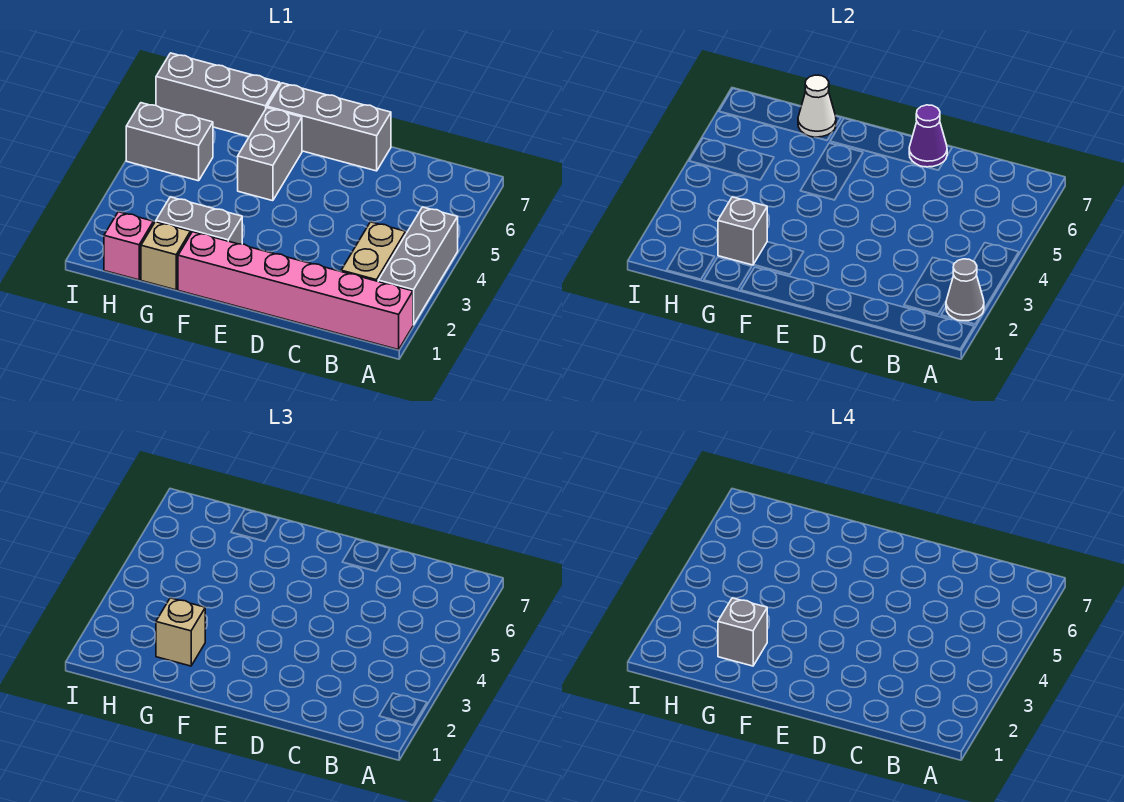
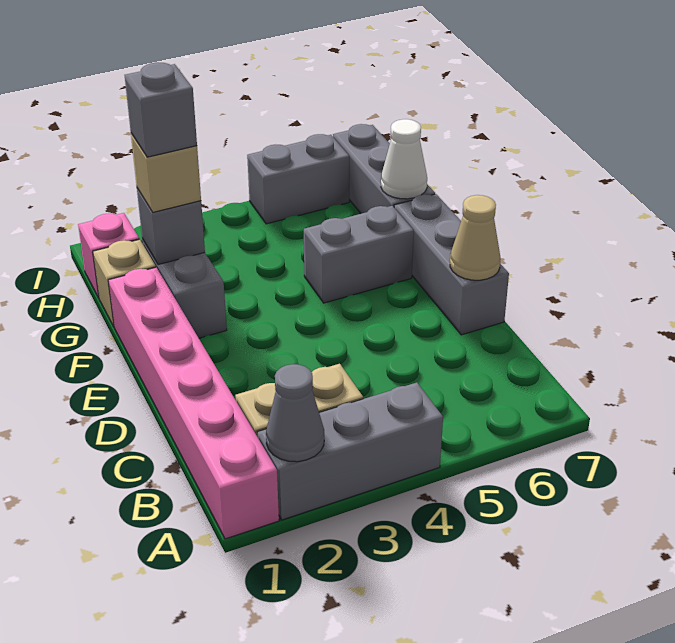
purple cone D7 level 2 -> tan cone D7 level 2
grey brick H5:I5 level 1 -> grey brick I5:I6 level 1

